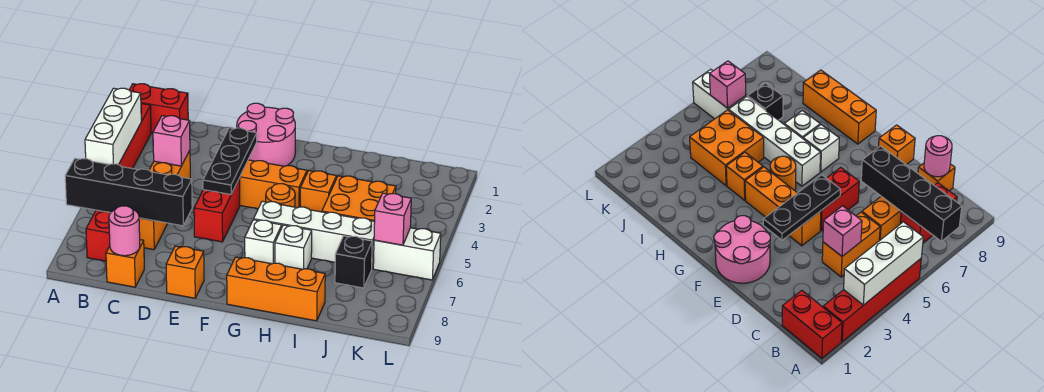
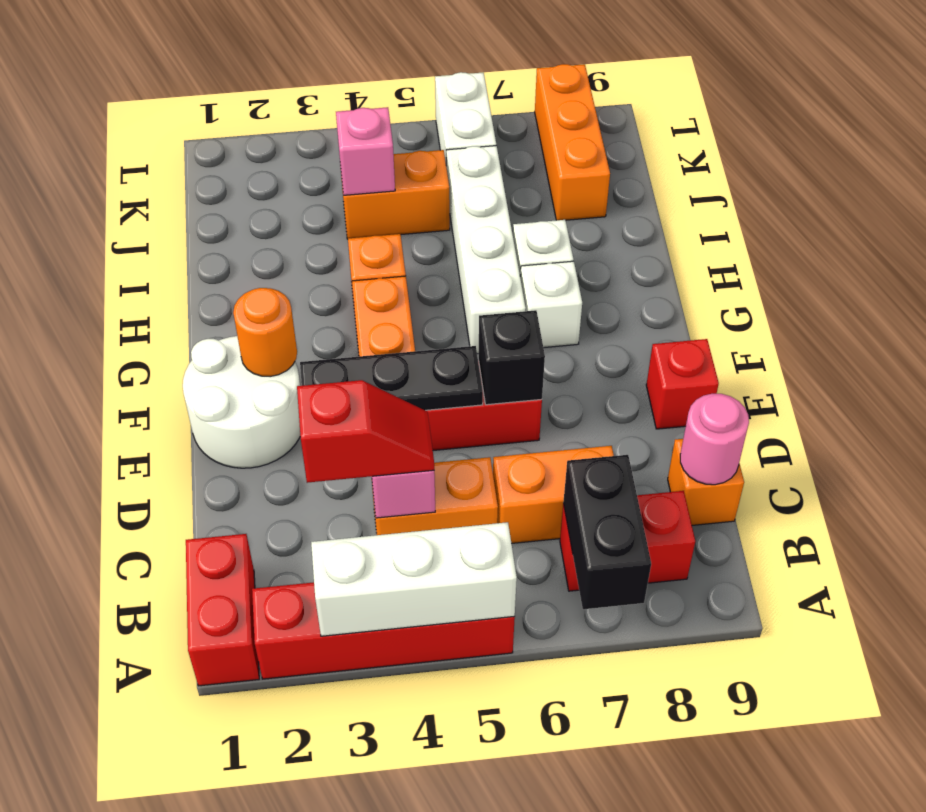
black brick A7:D7 level 2 -> black brick A7:B7 level 2
none -> red slope C3:C4 level 3 top 3
pink round brick E1:F2 level 1 -> white round brick E1:F2 level 1
orange brick E9 level 1 -> red brick E9 level 1
orange round brick G5 level 1 -> orange round brick F2 level 2
orange brick G9:I9 level 1 -> orange brick J8:L8 level 1
orange brick I4:J5 level 1 -> orange brick J4:J5 level 1
black brick J7 level 1 -> black brick E6 level 2
pink brick K6 level 2 -> pink brick J4 level 2

